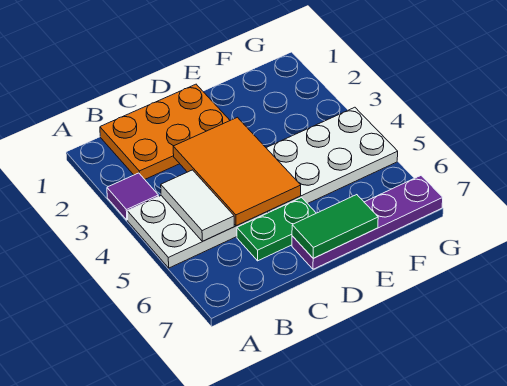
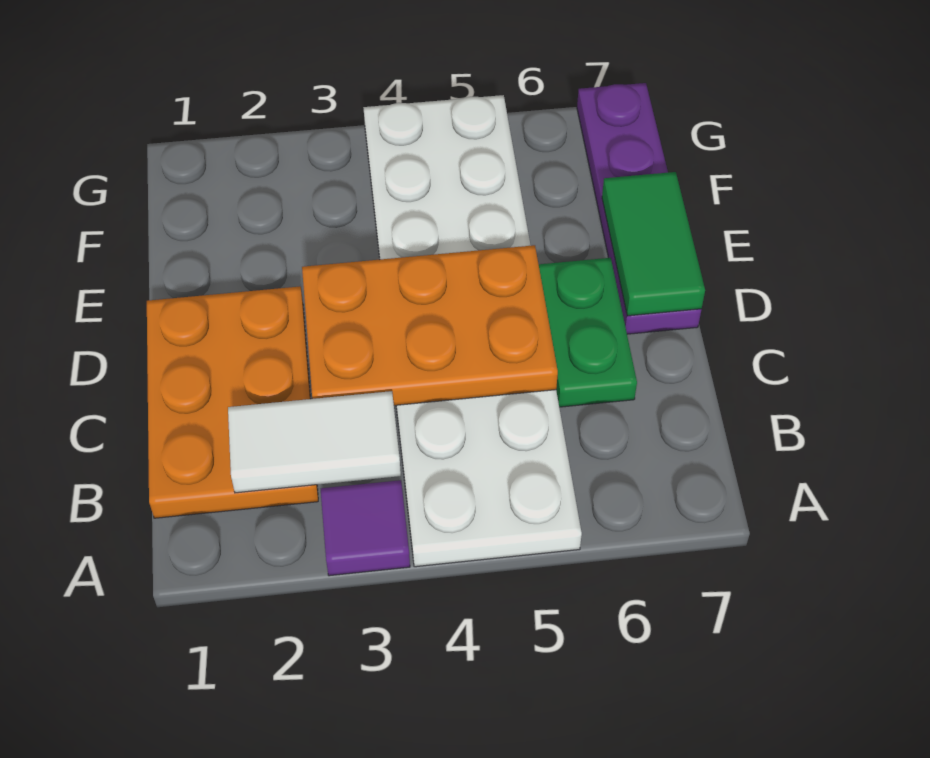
white tile B4:B5 level 2 -> white tile B2:B3 level 2
orange tile C3:D5 level 2 -> orange plate C3:D5 level 2

